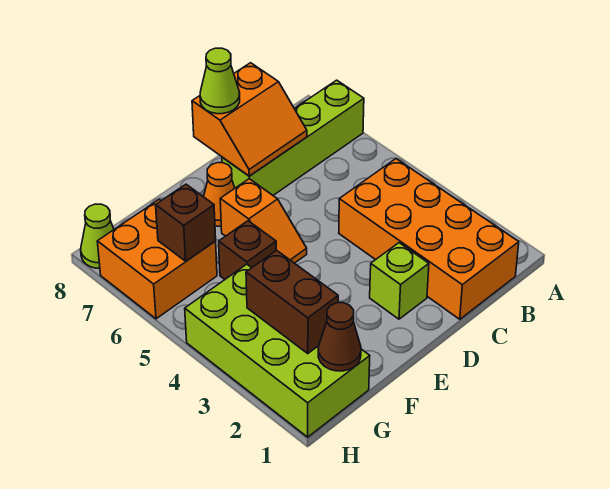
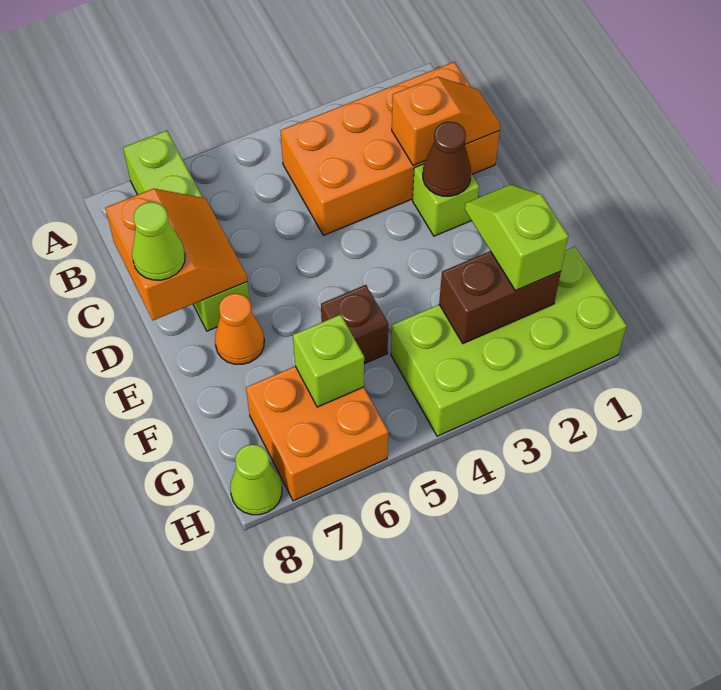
orange slope E5:E6 level 1 top 6 -> orange slope C1:C2 level 2 top 2
none -> lime slope F2:G2 level 3 top G
brown cone G1 level 2 -> brown cone D2 level 2
brown brick G6 level 2 -> lime brick G6 level 2

